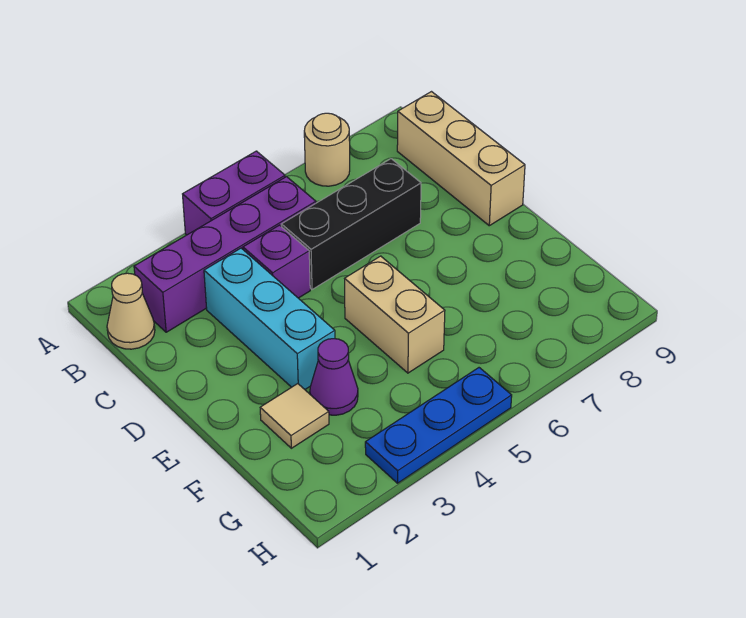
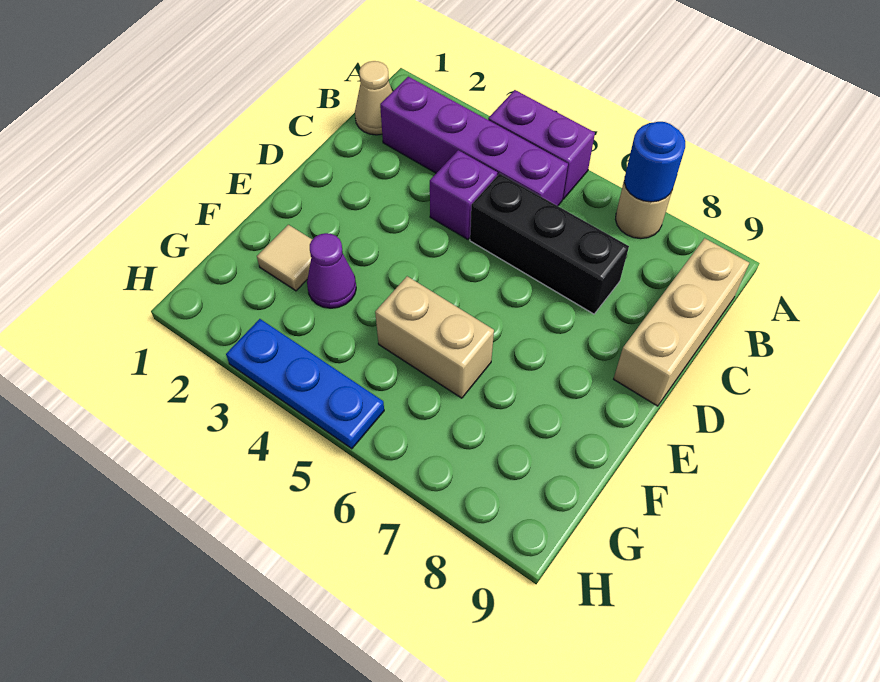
none -> blue round brick A7 level 2
cyan brick C3:E3 level 1 -> none
tan brick E5:F5 level 1 -> tan brick F5:F6 level 1

